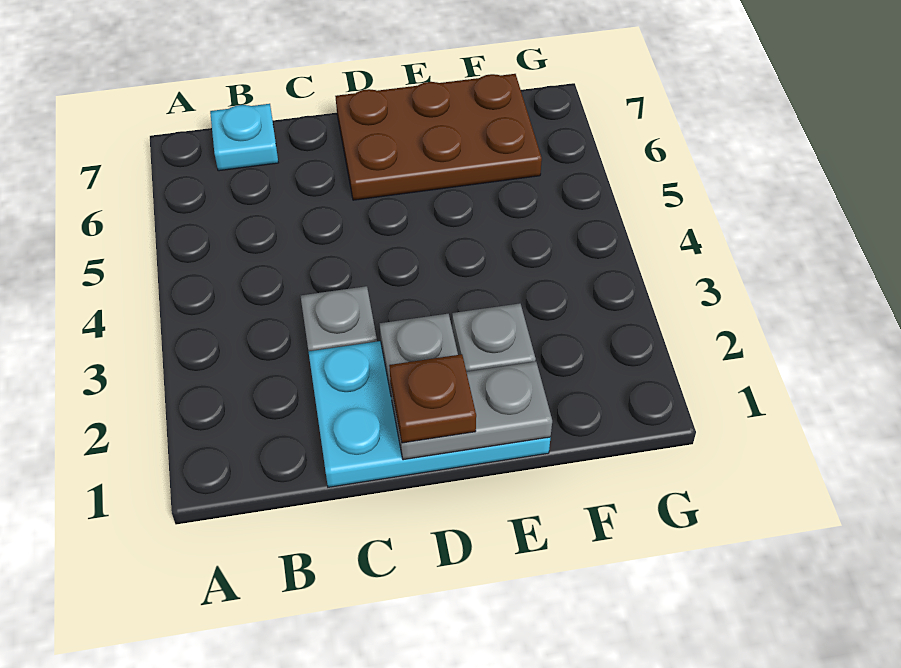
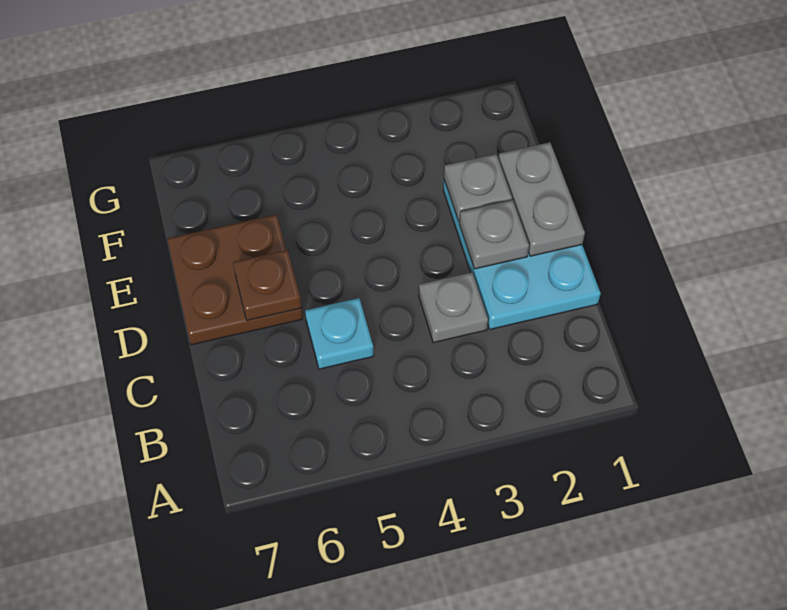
cyan plate B7 level 1 -> cyan plate C5 level 1
brown plate D1 level 3 -> brown plate D6 level 2
brown plate D6:F7 level 1 -> brown plate D6:E7 level 1

